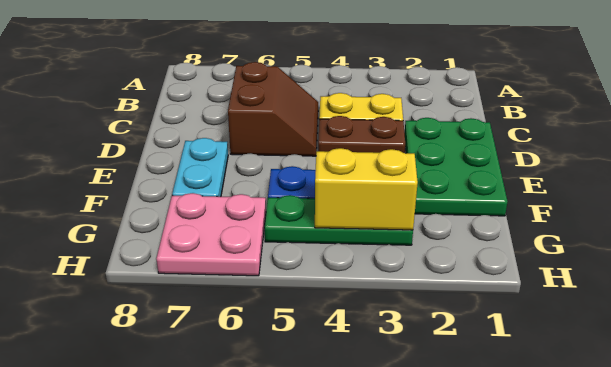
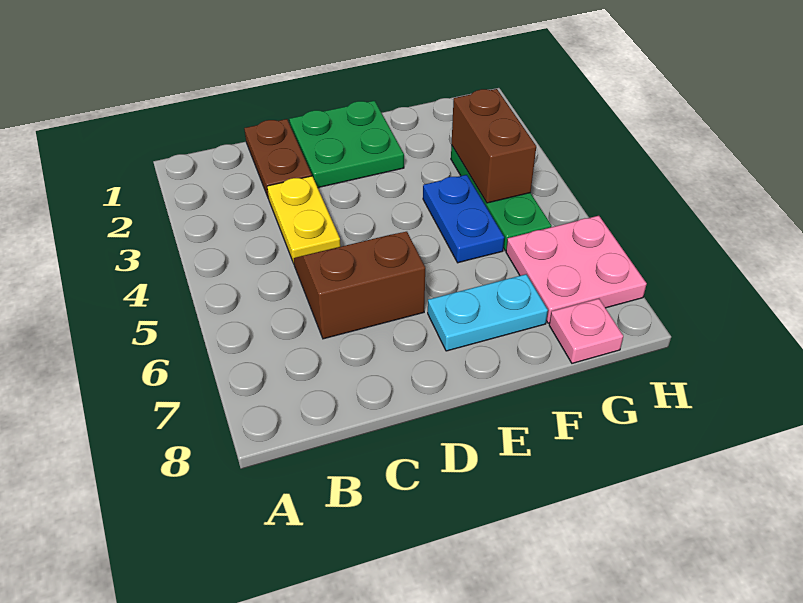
green plate D1:F2 level 1 -> green plate D1:E2 level 1
brown plate D3:D4 level 1 -> brown plate C1:C2 level 1
yellow brick G3:G4 level 2 -> brown brick G3:G4 level 2
none -> pink plate G8 level 1

